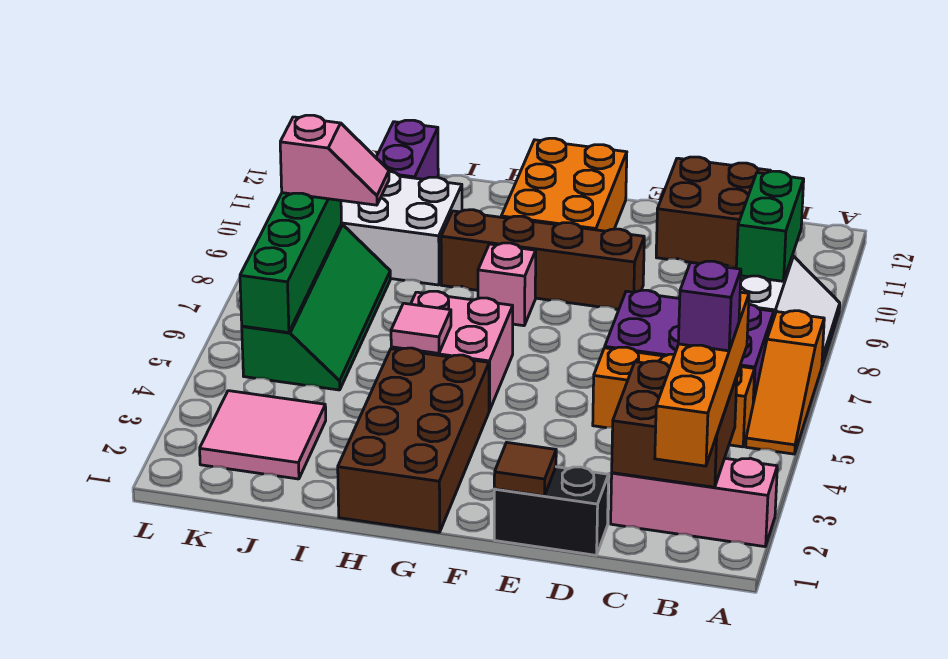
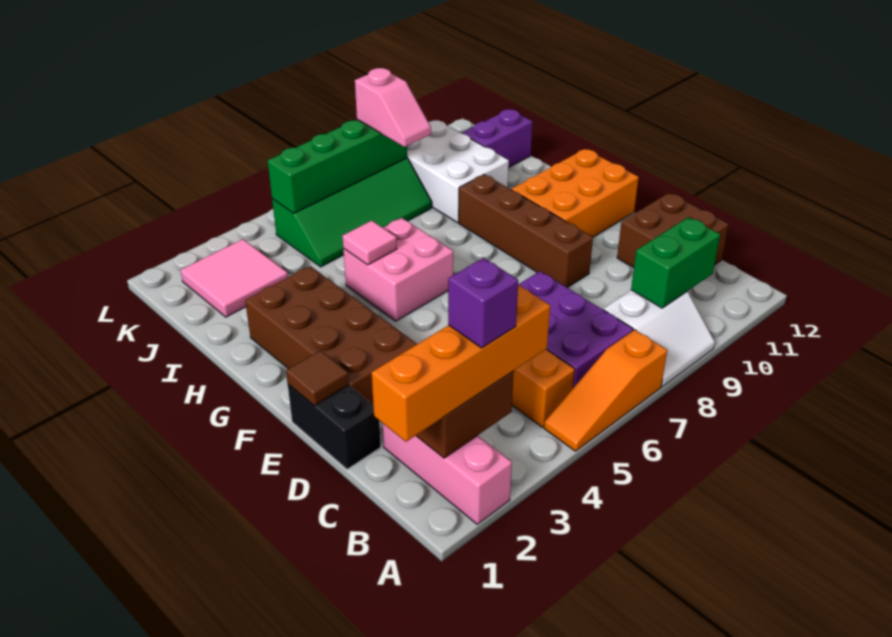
brown brick G1:H4 level 1 -> brown brick E2:H3 level 1
pink brick G8 level 1 -> none

